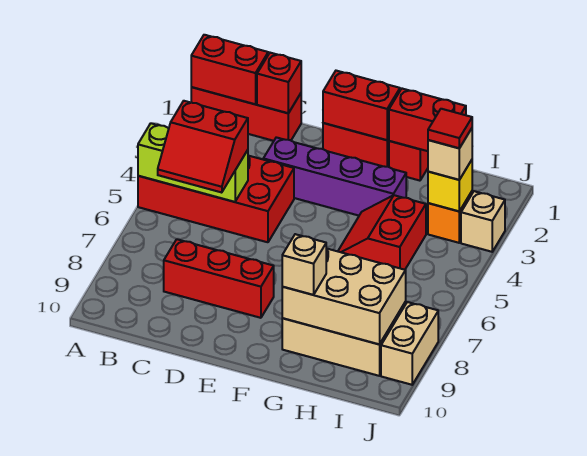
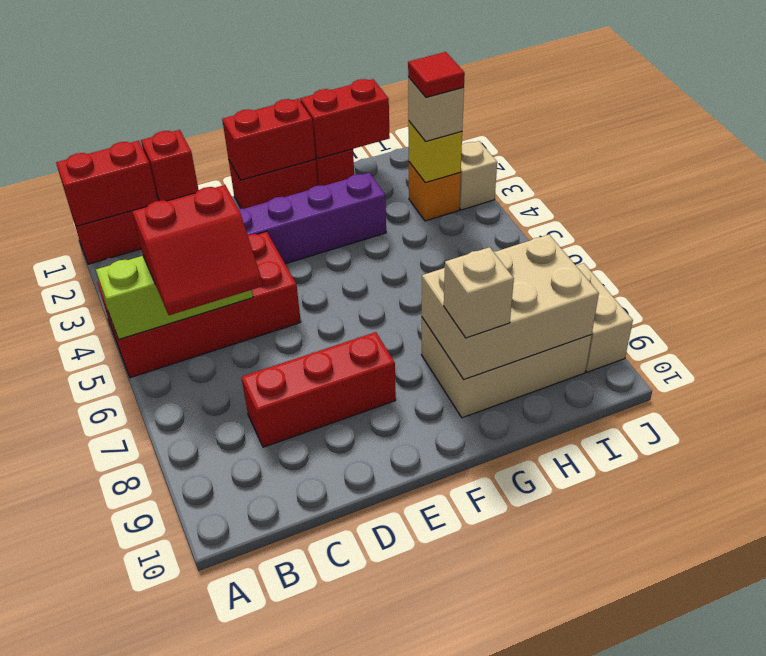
red slope G4:H5 level 1 top H -> none

